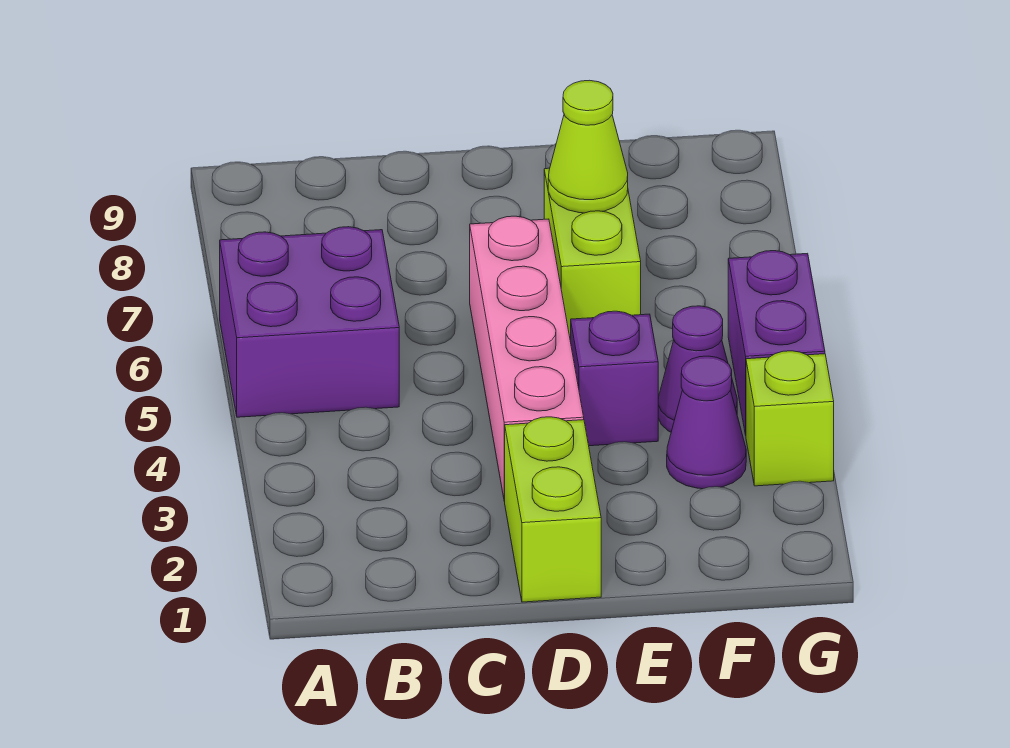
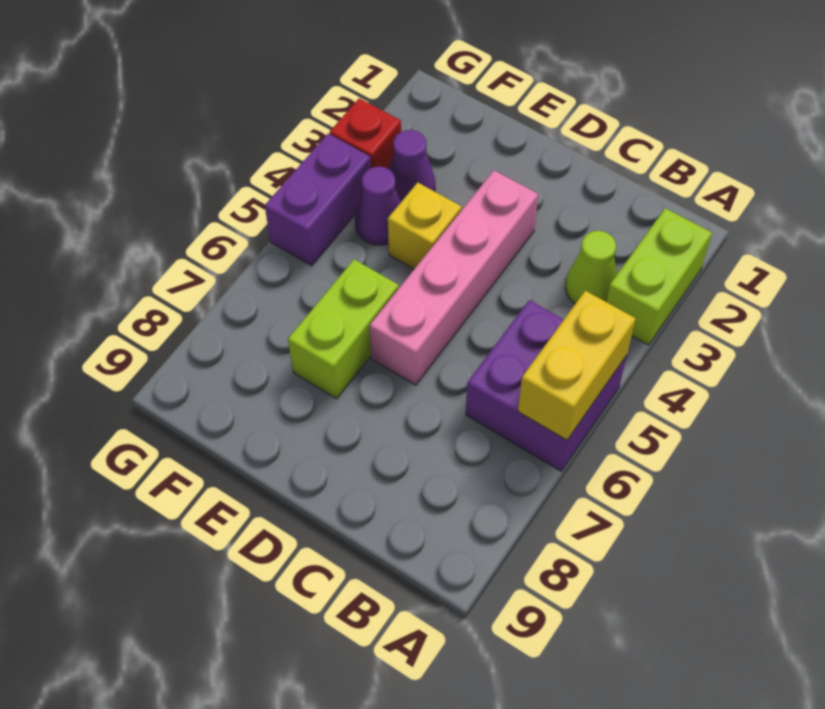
none -> yellow brick A5:A6 level 2
lime brick D1:D2 level 1 -> lime brick A2:A3 level 1
purple brick E4 level 1 -> yellow brick E4 level 1
lime cone E7 level 2 -> lime cone B3 level 1
lime brick G3 level 1 -> red brick G3 level 1

